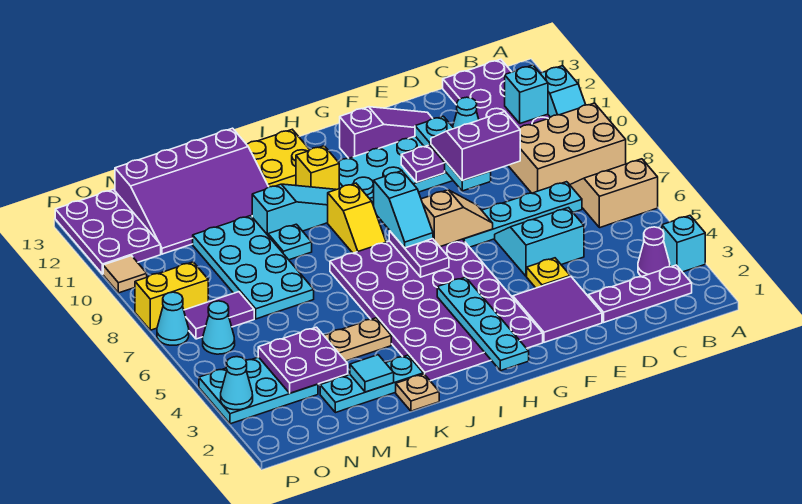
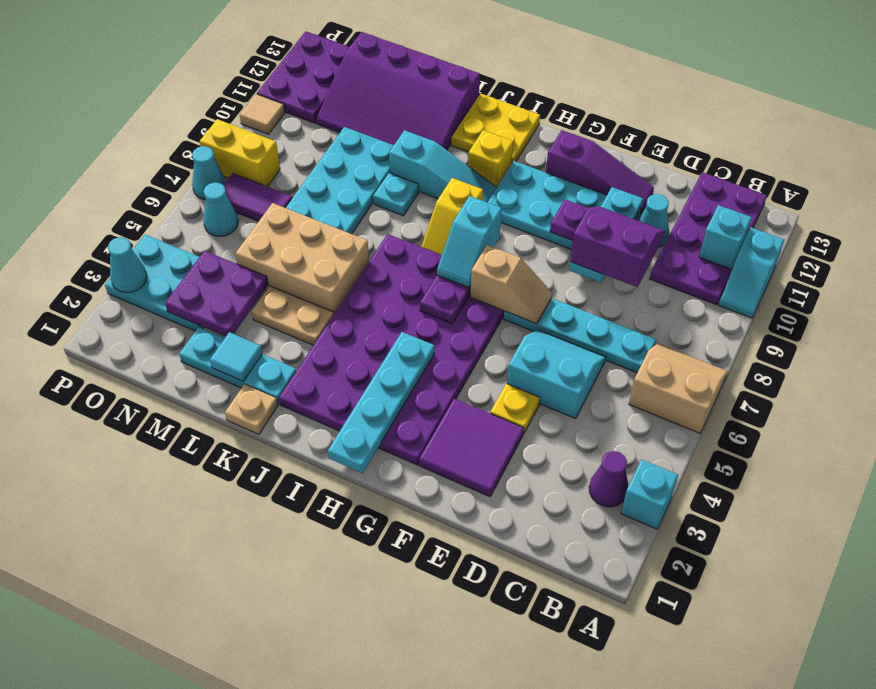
tan brick A8:C9 level 1 -> tan brick K5:M6 level 1
purple plate B2:D2 level 1 -> none

